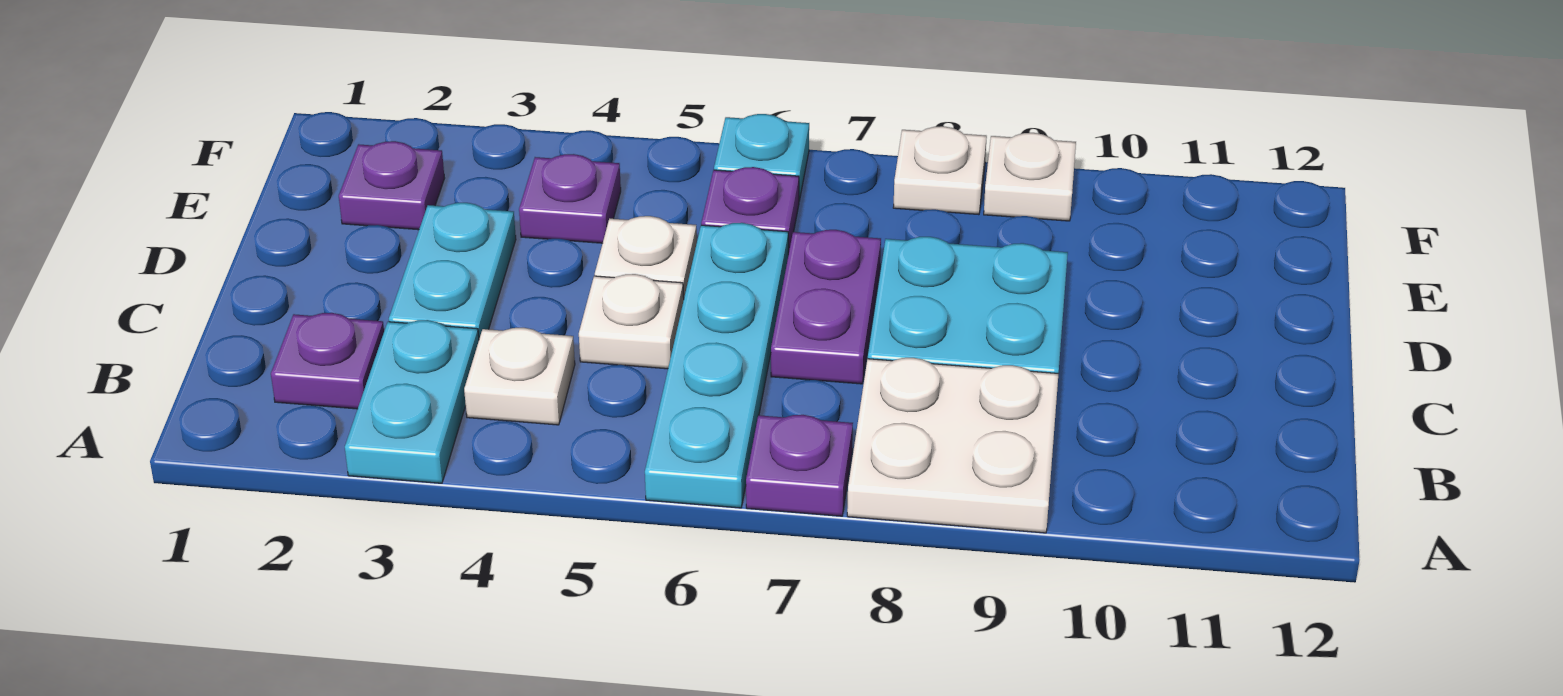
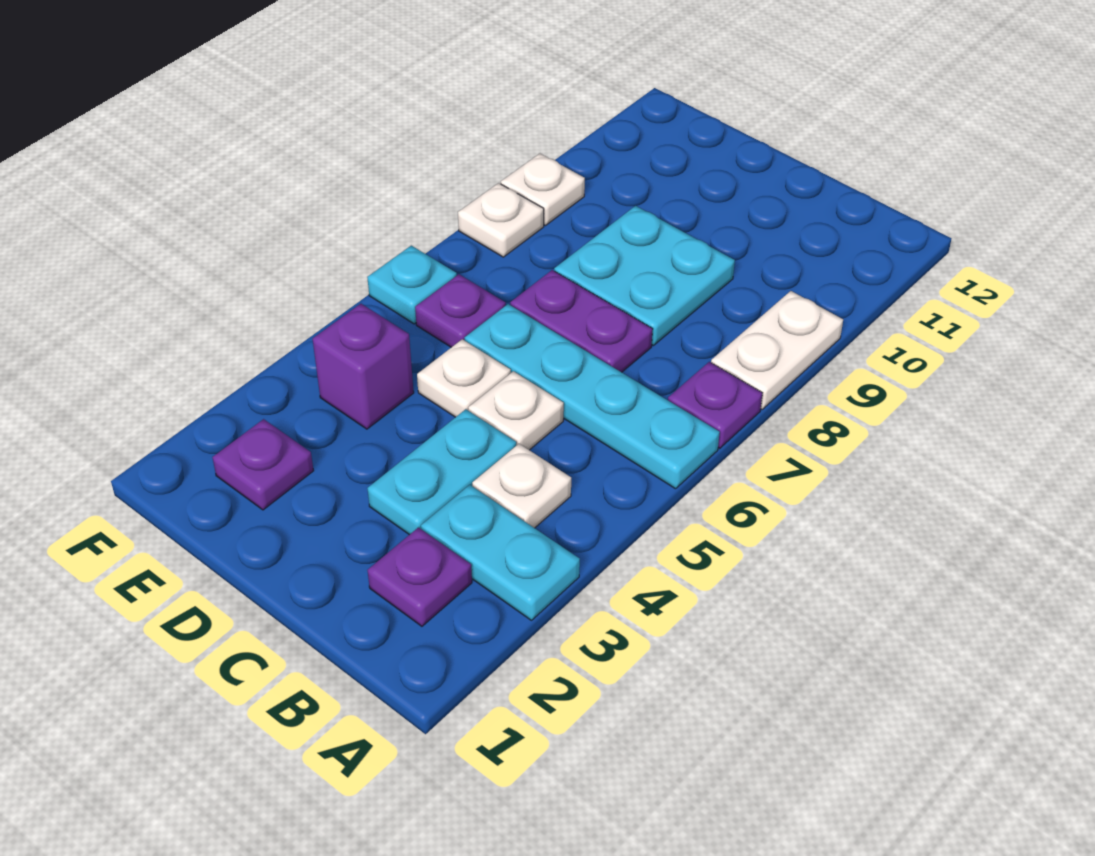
white plate A8:B9 level 1 -> white plate A8:A9 level 1
cyan plate C3:D3 level 1 -> cyan plate C3:C4 level 1
purple plate E4 level 1 -> purple brick E4 level 1

